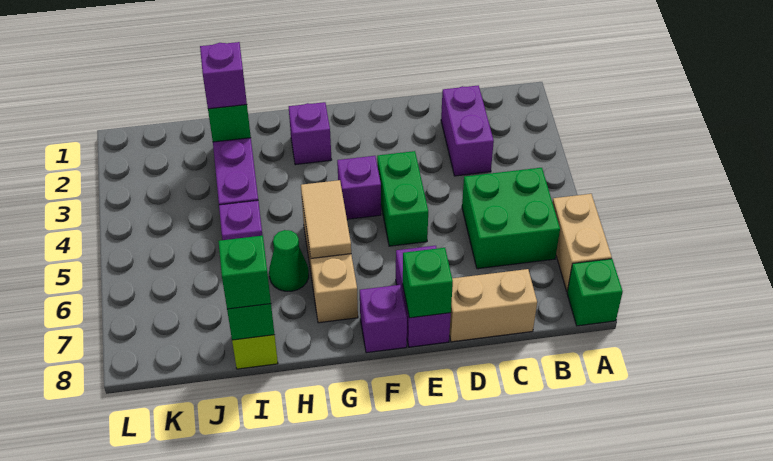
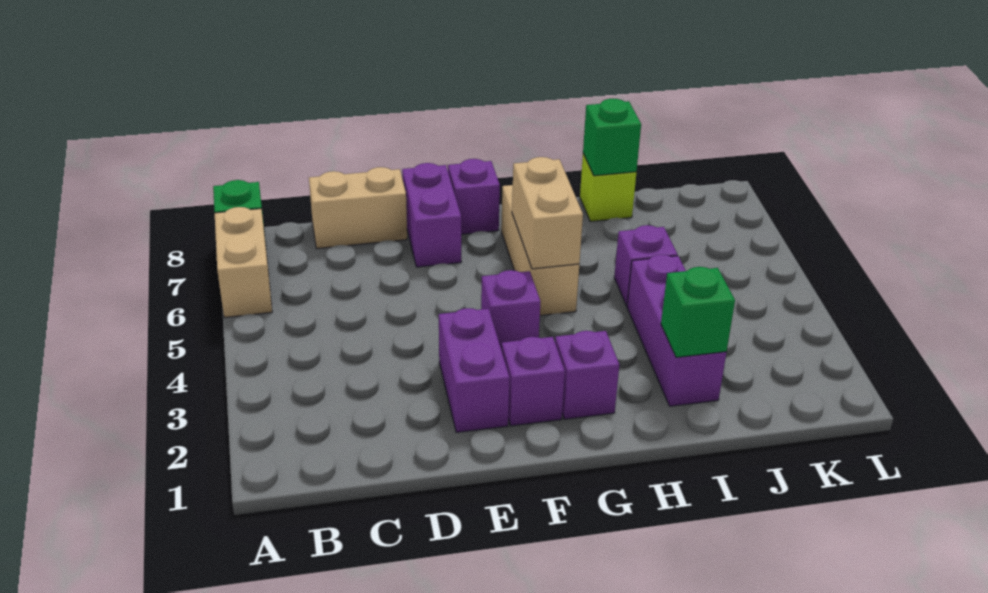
green brick B5:C6 level 1 -> none
purple brick C2:C3 level 1 -> purple brick E2:E3 level 1
green brick E4:E5 level 1 -> none
green brick E8 level 2 -> none
tan tile G5:G6 level 2 -> tan brick G5:G6 level 2
green cone H6 level 1 -> none
purple brick I2 level 3 -> purple brick F2 level 1
green brick I8 level 3 -> none

